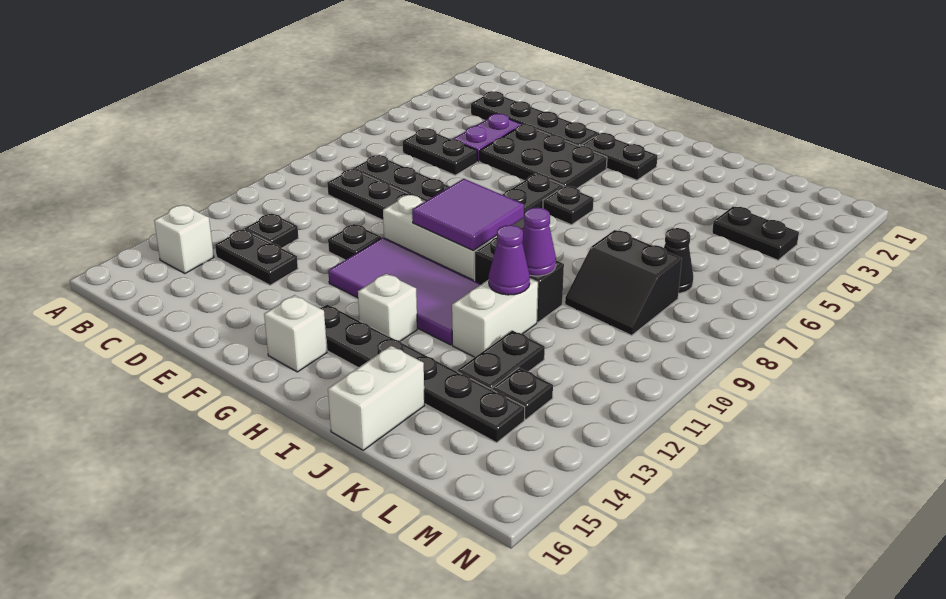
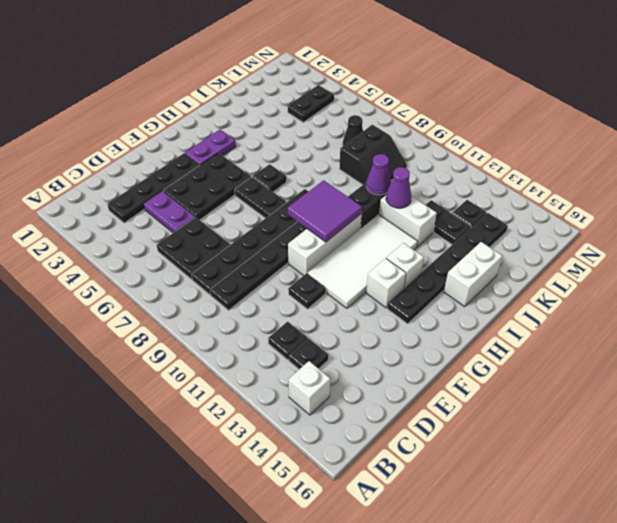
black plate C6:D6 level 1 -> black plate C6:D7 level 1
black plate C13:D13 level 1 -> black plate C13 level 1
purple tile F11:I12 level 1 -> white tile F11:I12 level 1
black plate G3:H3 level 1 -> purple plate G3:H3 level 1
white brick G15 level 1 -> white brick G13 level 1
white brick J15:J16 level 1 -> white brick I15:J15 level 1

